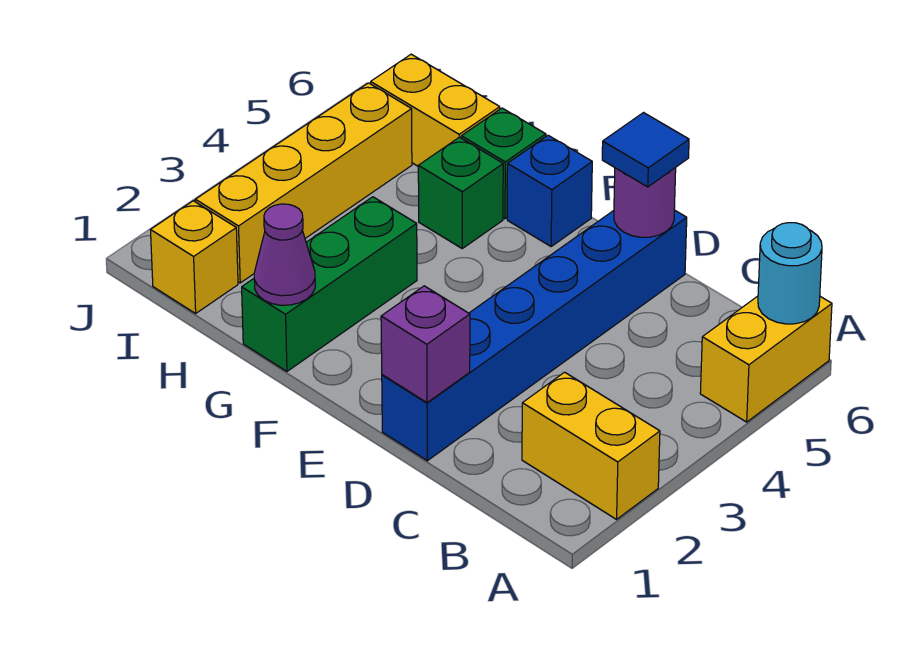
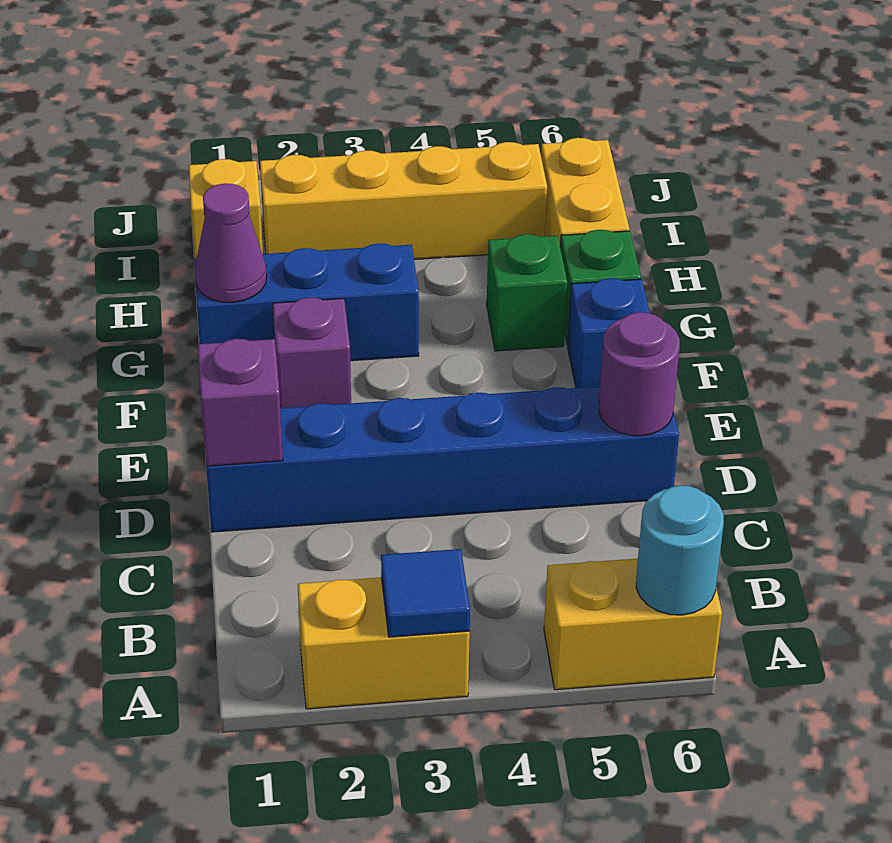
yellow brick A2:B2 level 1 -> yellow brick A2:A3 level 1
blue tile D6 level 3 -> blue tile A3 level 2
none -> purple brick F2 level 1
green brick G1:G3 level 1 -> blue brick G1:G3 level 1

